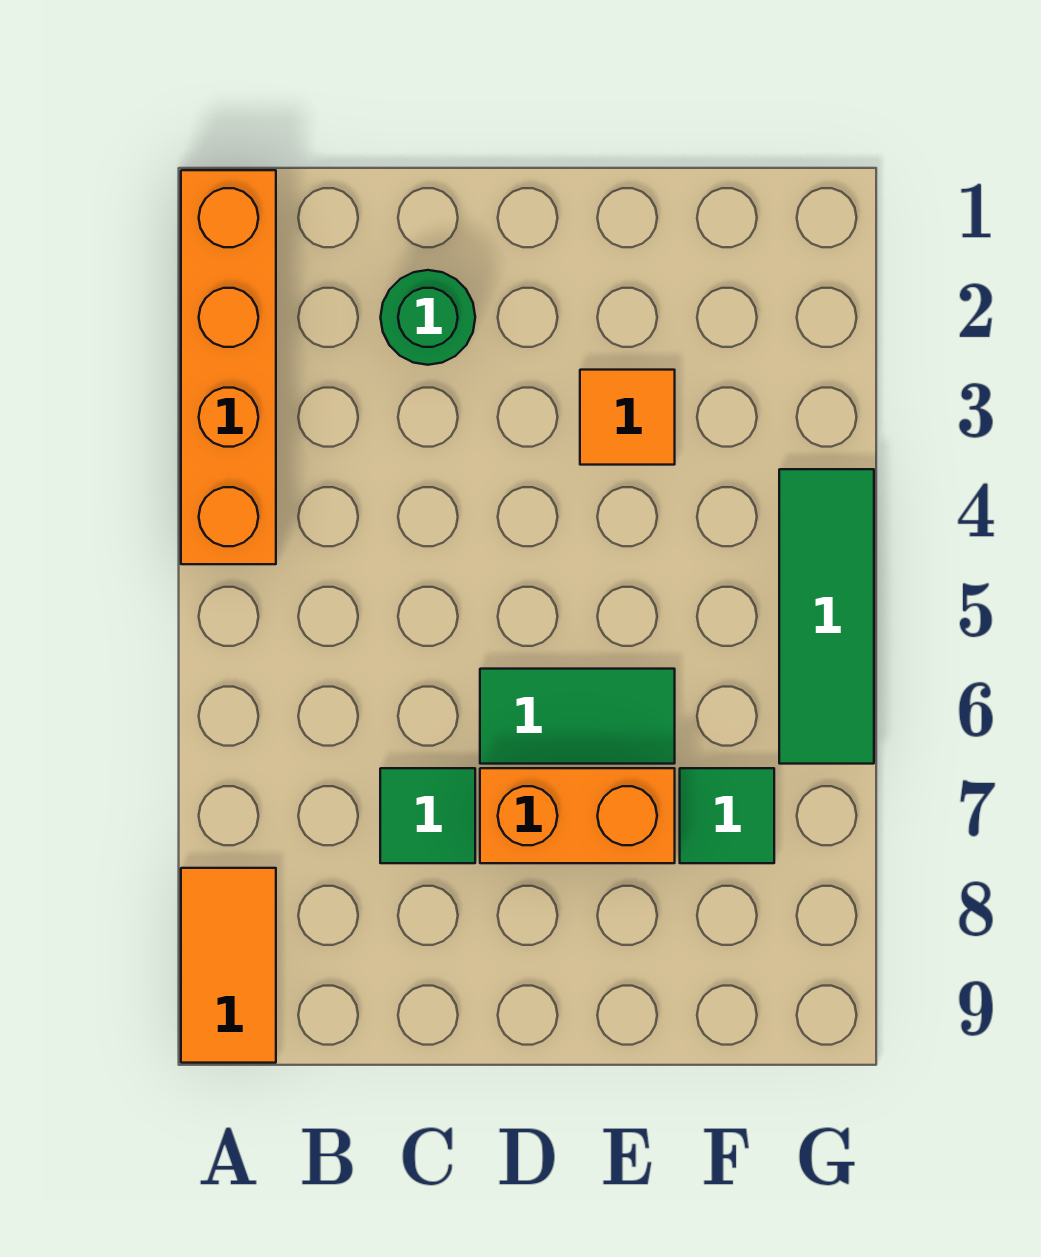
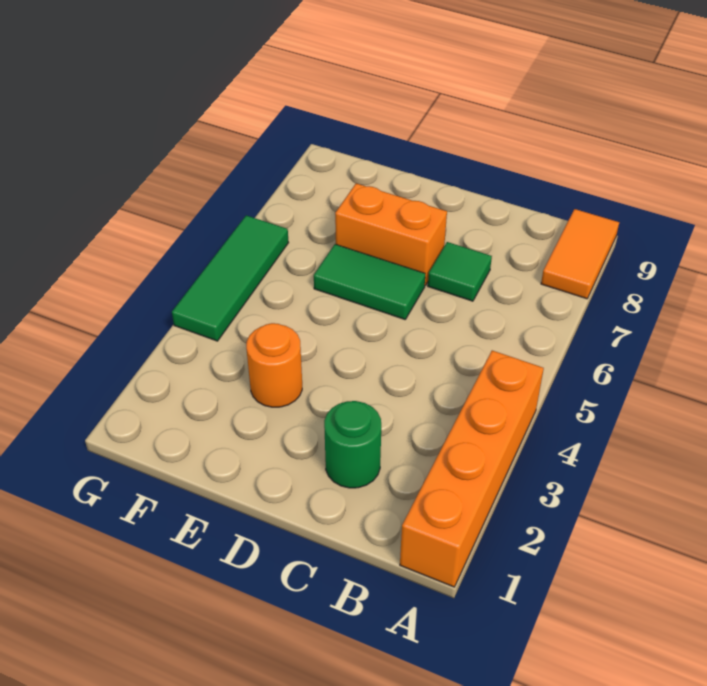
orange tile E3 level 1 -> orange round brick E3 level 1
green tile F7 level 1 -> none

